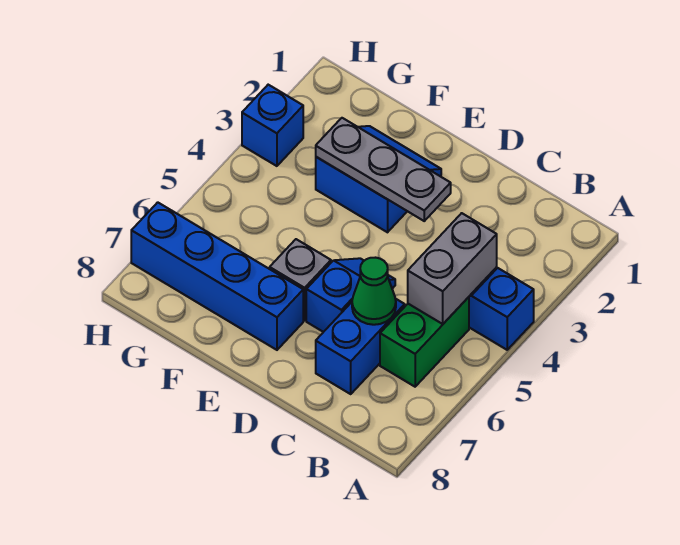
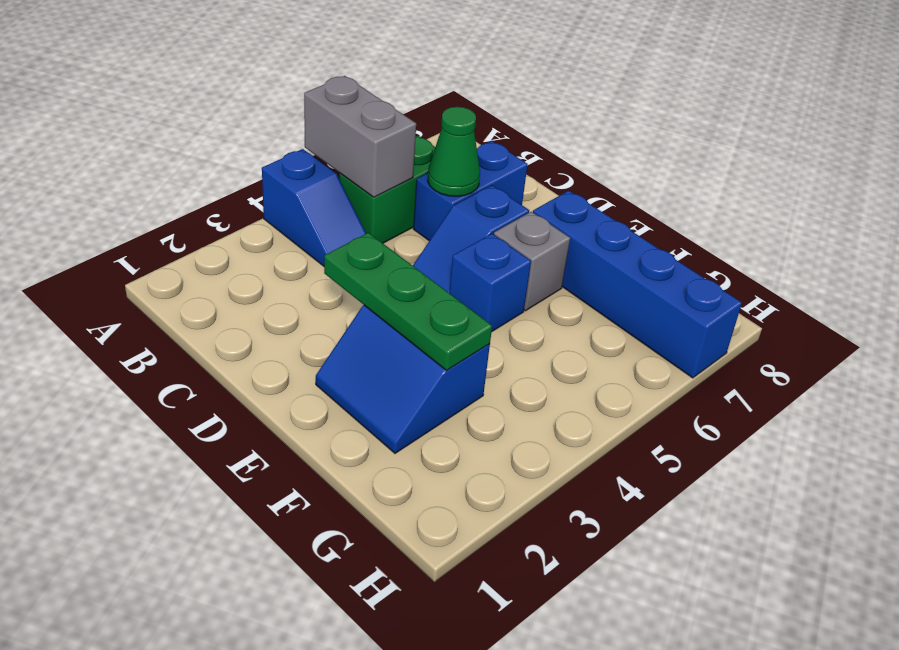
grey brick B4:B5 level 2 -> grey brick A5:B5 level 2
grey plate D3:F3 level 2 -> green plate D3:F3 level 2
blue brick H3 level 1 -> blue brick E5 level 1

